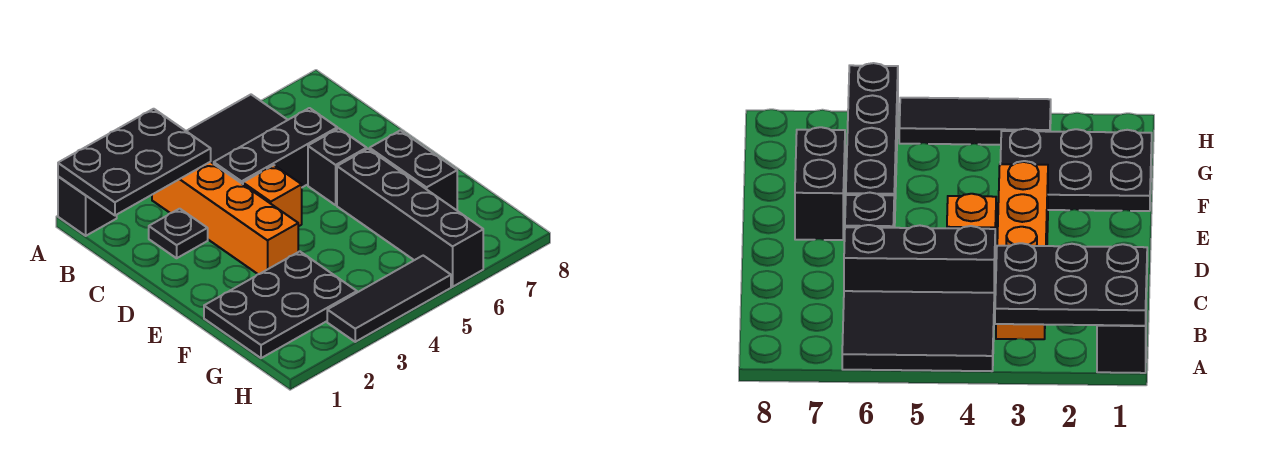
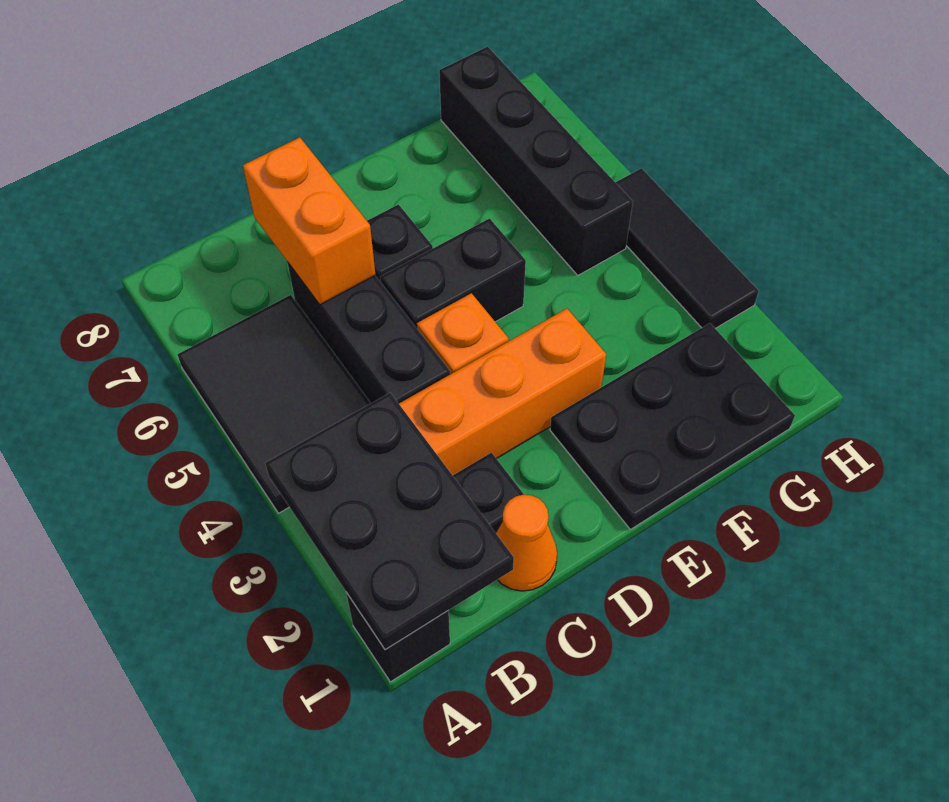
none -> orange cone C1 level 1
none -> orange brick C6:C7 level 2
black brick E6:H6 level 1 -> black brick G5:G8 level 1
black brick E7:F7 level 1 -> black brick D5:E5 level 1
black plate F1:G3 level 1 -> black plate E1:G2 level 1

